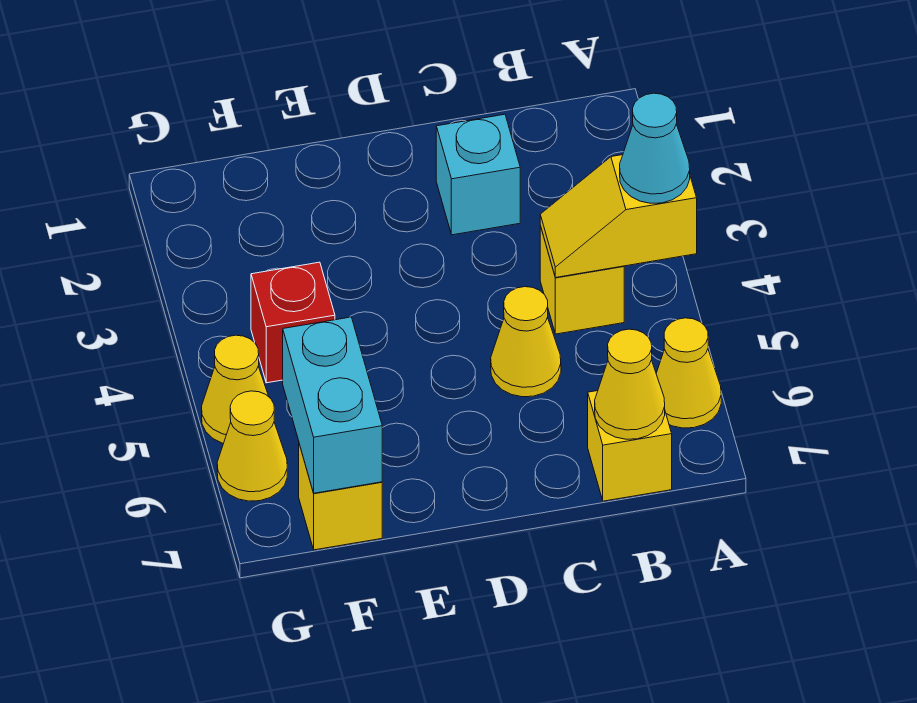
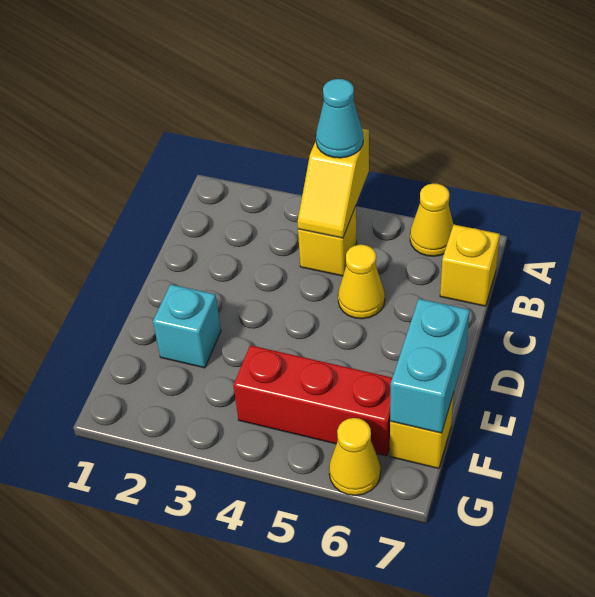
yellow cone B7 level 2 -> none
cyan brick C2 level 1 -> cyan brick E2 level 1
red brick F4 level 1 -> red brick F4:F6 level 1
cyan brick F6:F7 level 2 -> cyan brick E7:F7 level 2
yellow cone G5 level 1 -> none

